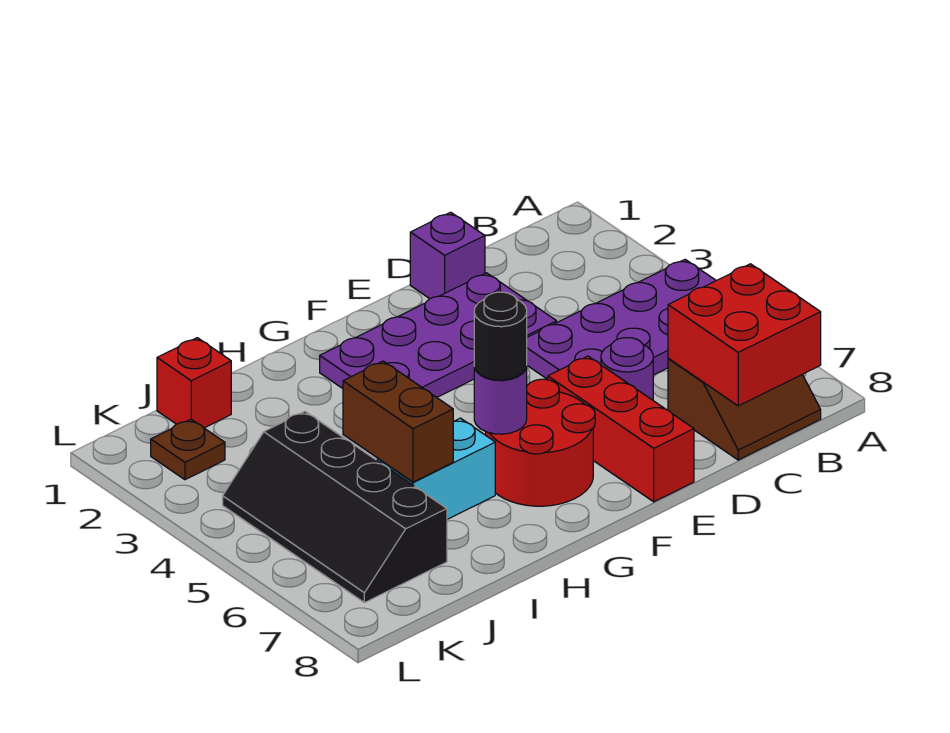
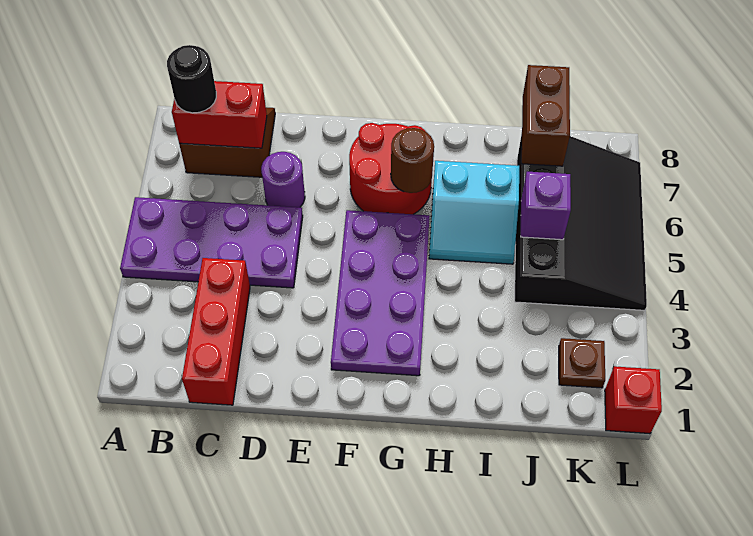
red brick B7:C8 level 2 -> red brick B7:C7 level 2
purple brick D1 level 1 -> purple brick J5 level 2
purple plate D2:G3 level 1 -> purple plate F2:G5 level 1
red brick E6:E8 level 1 -> red brick C1:C3 level 1
purple round brick G6 level 2 -> brown round brick G6 level 2
black round brick G6 level 3 -> black round brick B7 level 3
brown brick I5:I6 level 2 -> brown brick J7:J8 level 2
red brick J1 level 1 -> red brick L1 level 1
black slope J4:K7 level 1 top J -> black slope J4:L7 level 1 top J

